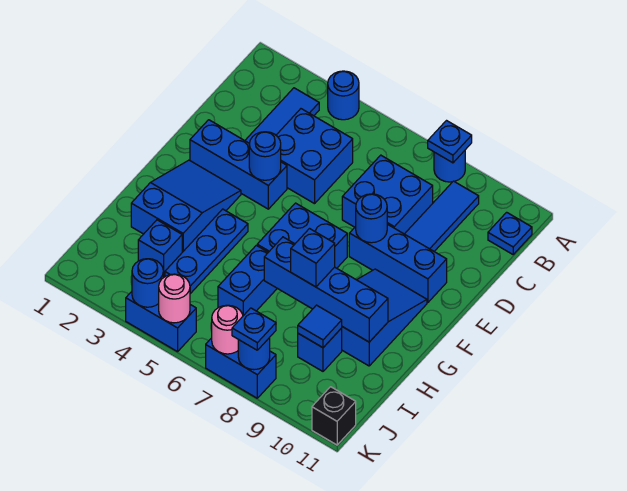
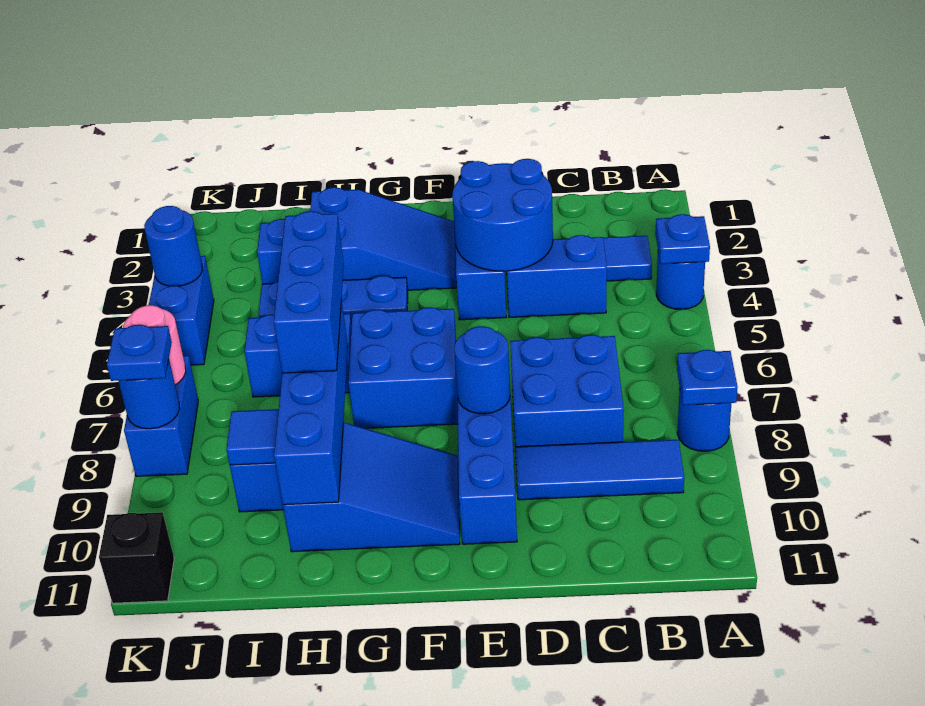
blue plate B11 level 1 -> blue plate A4 level 2
blue brick C4:D5 level 1 -> blue brick C4:D4 level 1
blue round brick E4 level 2 -> blue round brick D3:E4 level 2
blue brick H8 level 3 -> blue brick H6:H8 level 3
pink round brick K5 level 2 -> none

